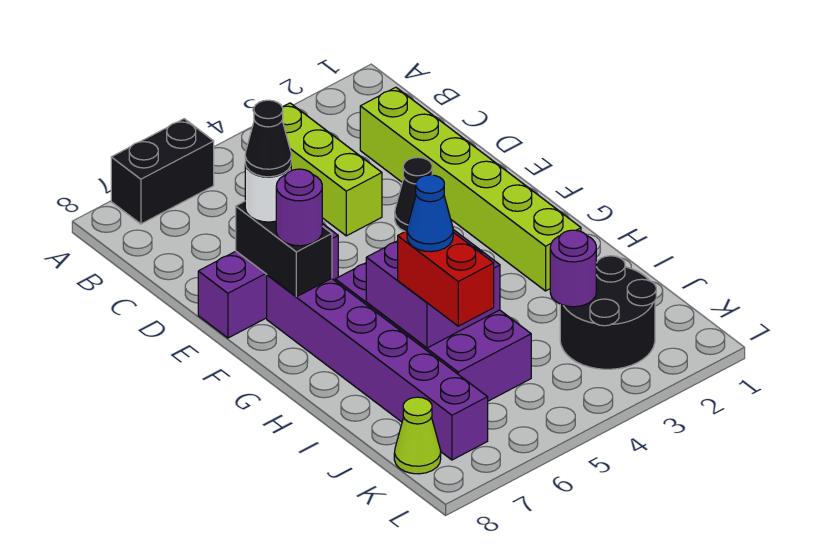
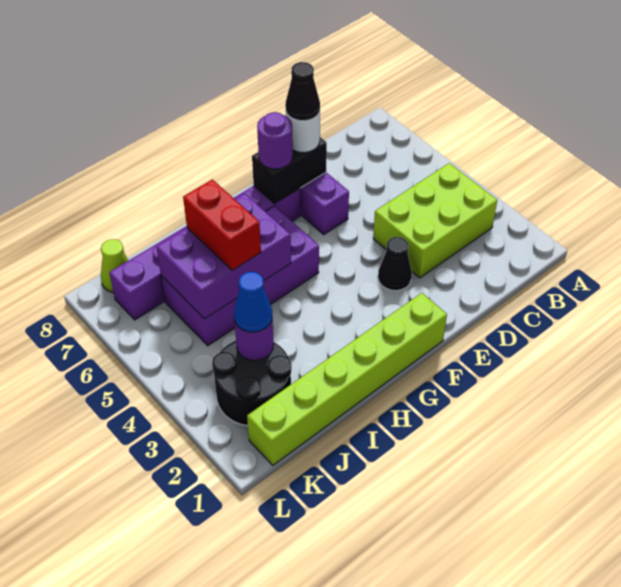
black brick A6:A7 level 1 -> none
lime brick B4:D4 level 1 -> lime brick B3:D4 level 1
lime brick C2:H2 level 1 -> lime brick F1:K1 level 1
purple brick H5:I6 level 2 -> purple brick H5:J6 level 2
red brick I6:J6 level 3 -> red brick I5:I6 level 3
blue cone I6 level 4 -> blue cone J3 level 3

